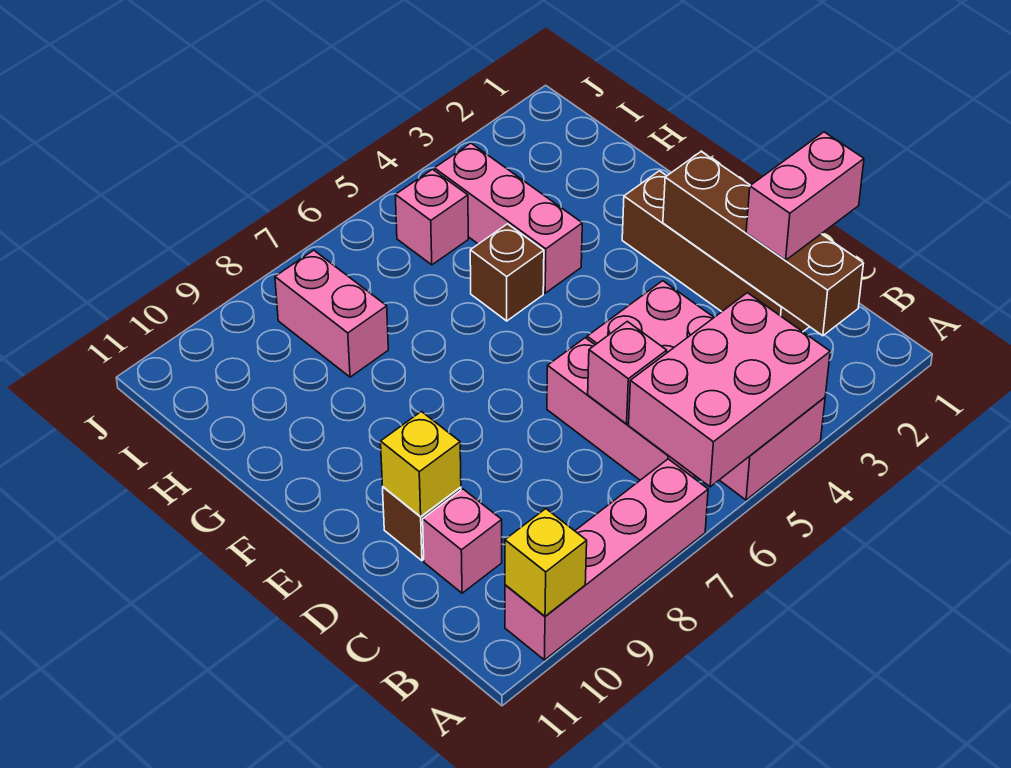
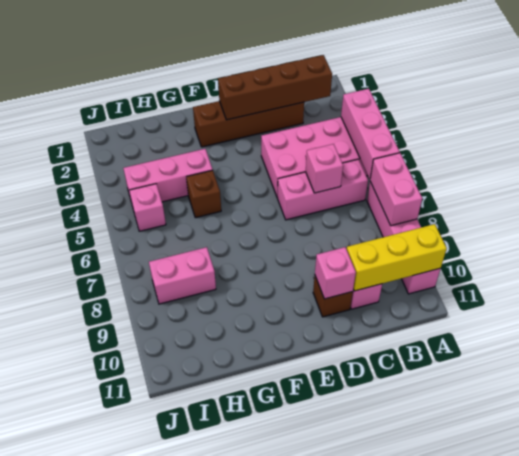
pink brick A4:B6 level 2 -> pink brick A4:A6 level 2
yellow brick A10 level 2 -> yellow brick A10:C10 level 2
pink brick C1:C2 level 3 -> pink brick A7:A8 level 2
yellow brick D10 level 2 -> pink brick D10 level 2

